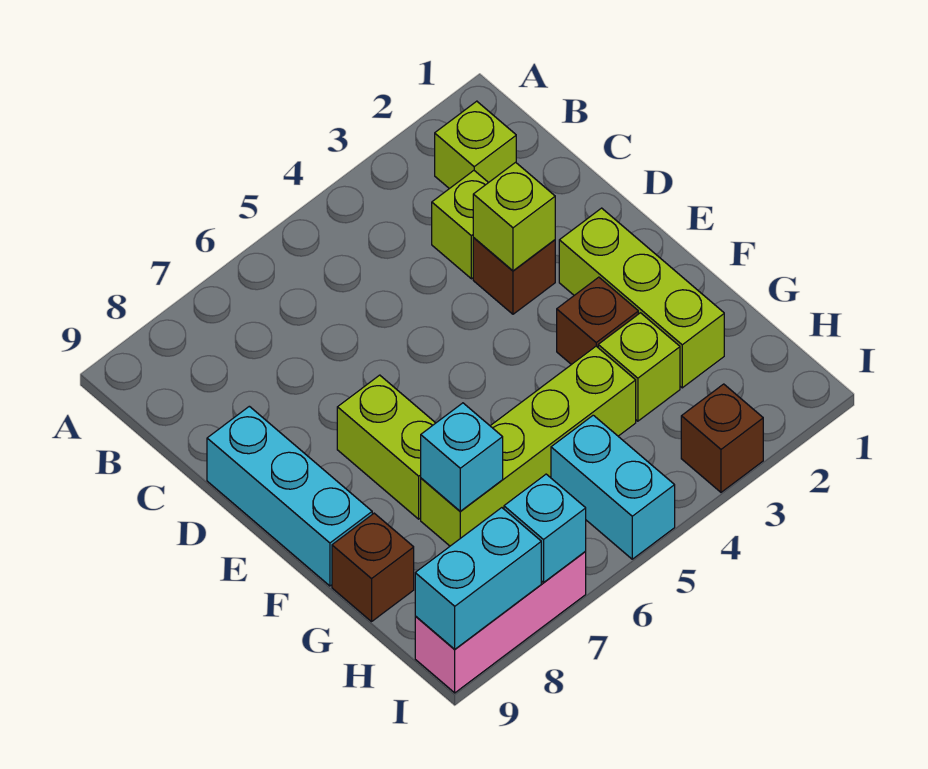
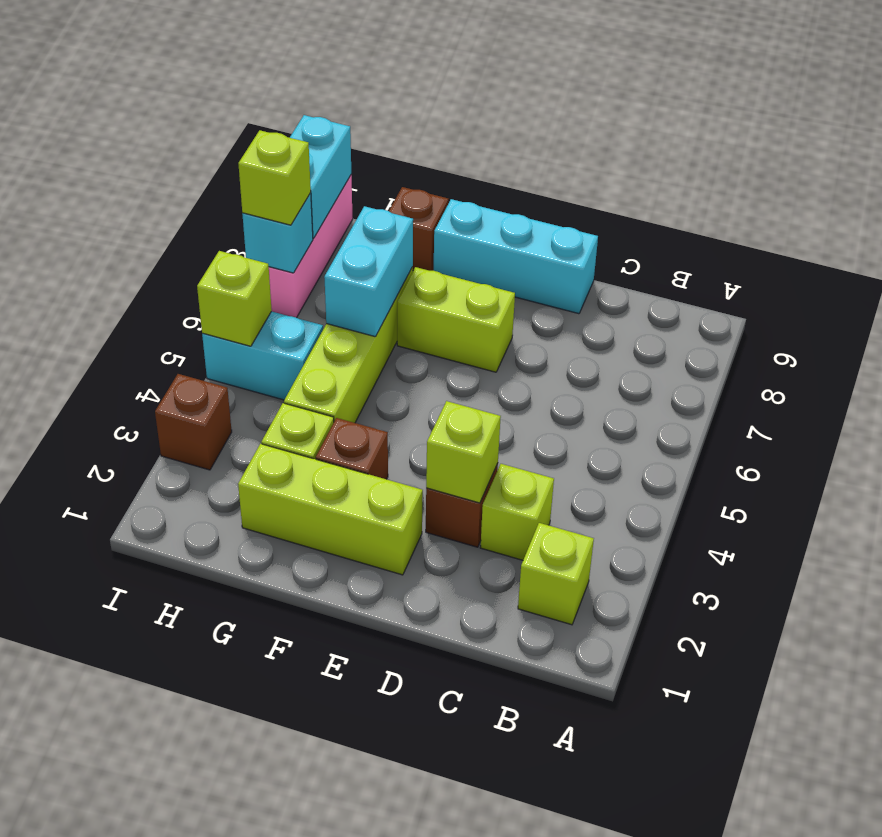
cyan brick G7 level 2 -> cyan brick G6:G7 level 2
none -> lime brick I5 level 2
none -> lime brick I7 level 3

